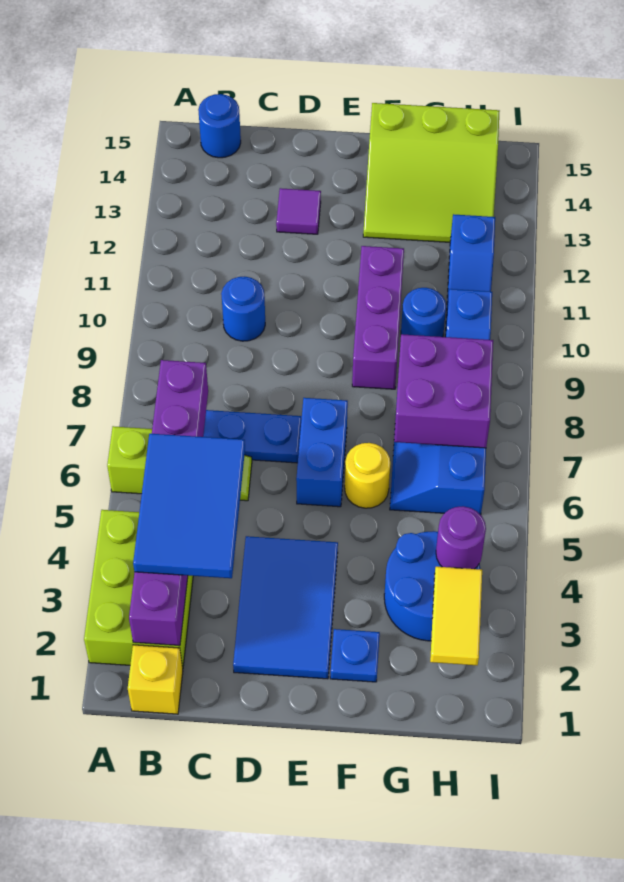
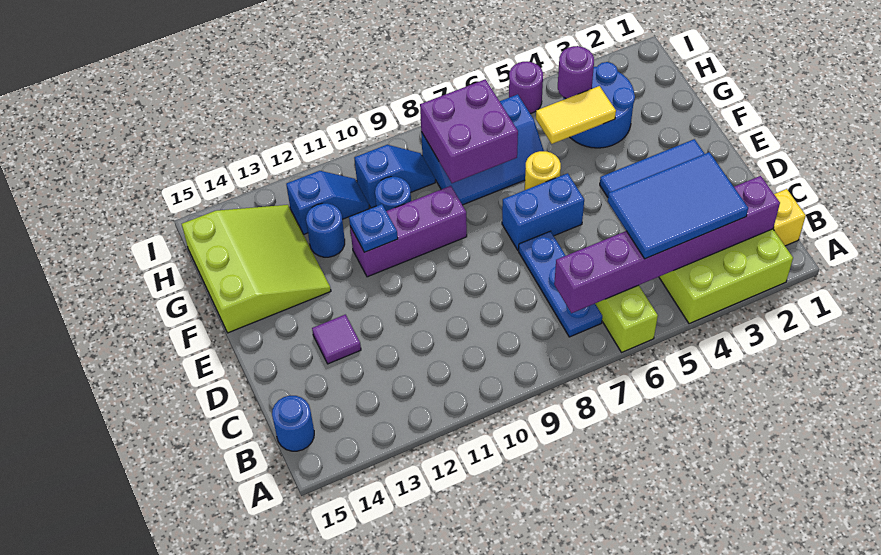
blue round brick C10 level 1 -> blue round brick G12 level 1
blue plate F2 level 1 -> blue plate F11 level 2
yellow tile H2:H3 level 2 -> yellow tile G4:G5 level 2
none -> purple round brick I5 level 1

